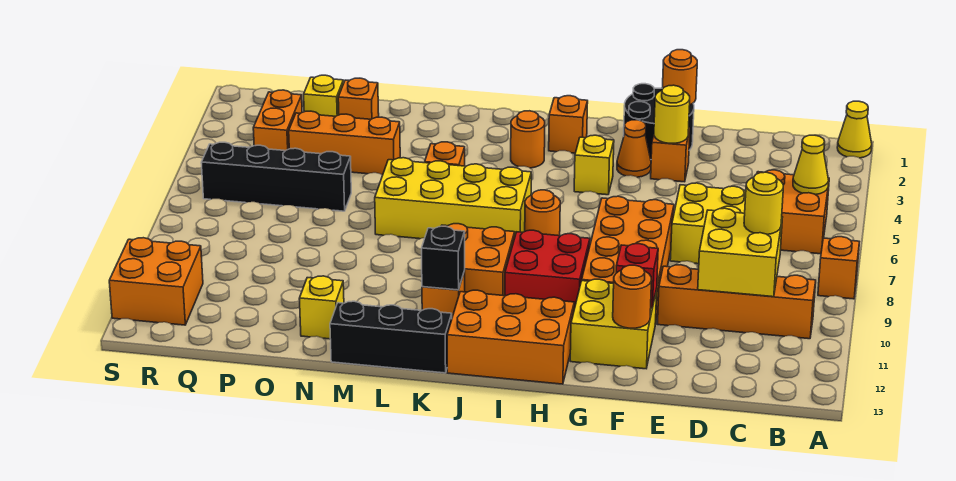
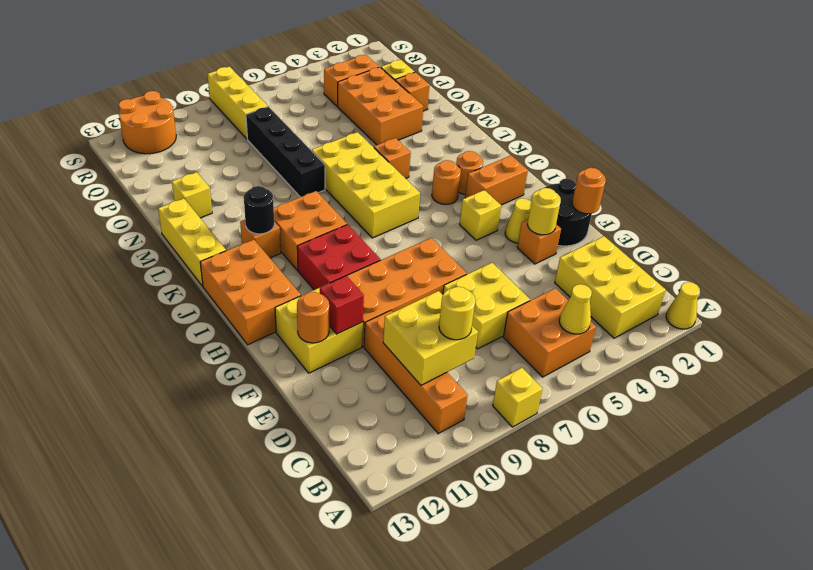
orange brick A8 level 1 -> yellow brick A8 level 1
none -> yellow brick B2:D3 level 1
orange cone G3 level 1 -> yellow cone G3 level 1
orange brick I2 level 1 -> orange brick I2:I3 level 1
orange round brick I7 level 1 -> orange round brick J4 level 1
black brick K11 level 2 -> black round brick K11 level 2
black brick K13:M13 level 1 -> yellow brick K13:M13 level 1
orange brick N4:P4 level 1 -> orange brick N3:P4 level 1
black brick O6:R6 level 1 -> black brick M8:P8 level 1
none -> yellow brick Q8:S8 level 1
orange brick R11:S12 level 1 -> orange round brick R11:S12 level 1

